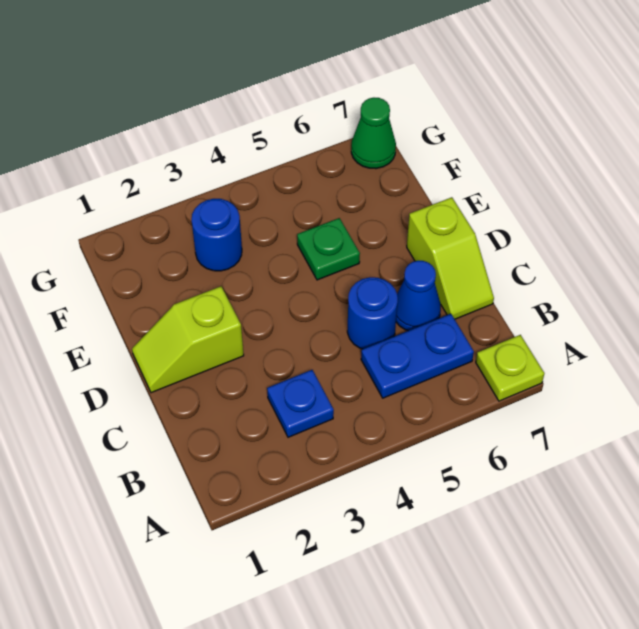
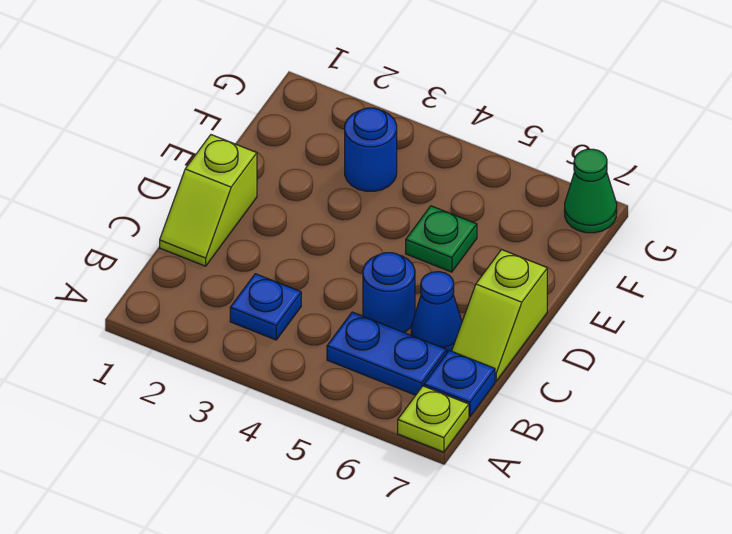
none -> blue plate B7 level 1
lime slope D1:D2 level 1 top 2 -> lime slope C1:D1 level 1 top D

